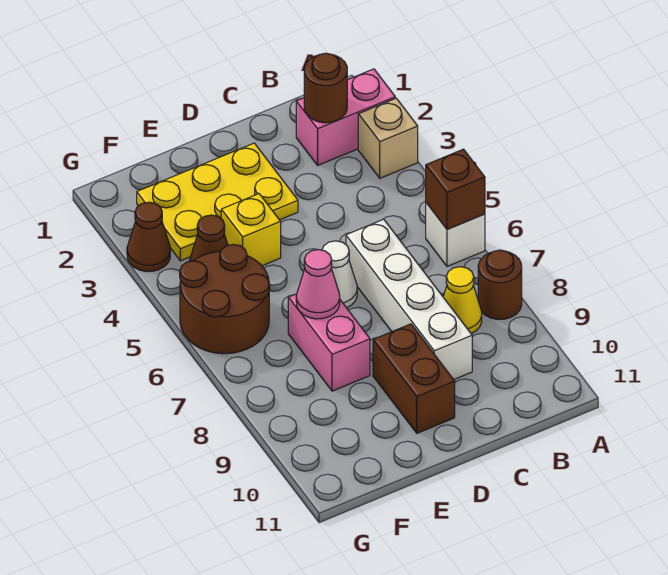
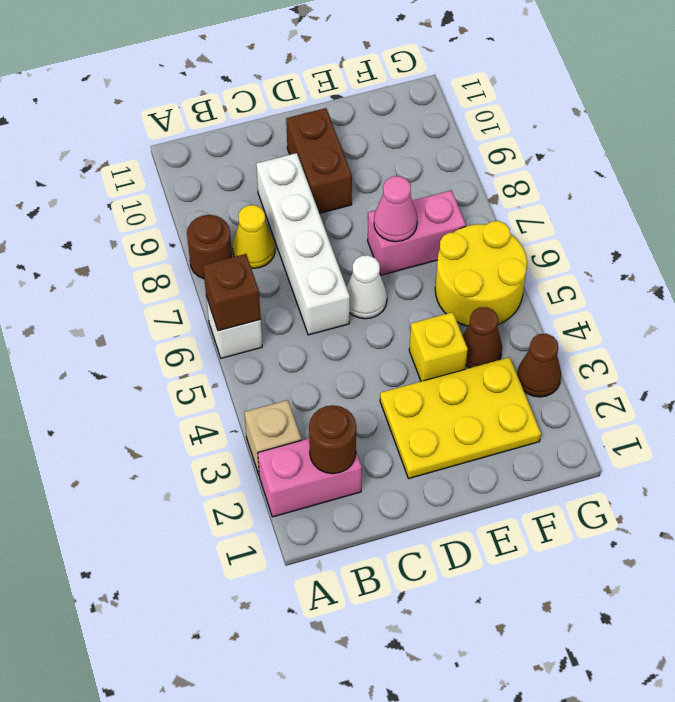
pink brick E7:E8 level 1 -> pink brick E7:F7 level 1
brown round brick F5:G6 level 1 -> yellow round brick F5:G6 level 1

